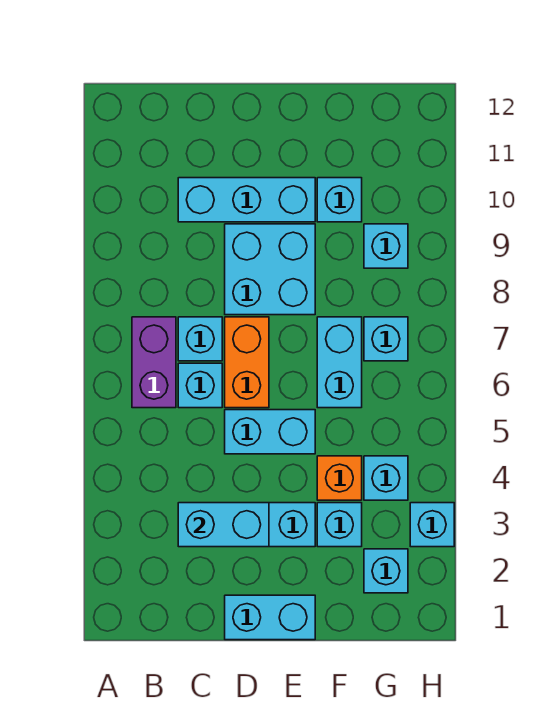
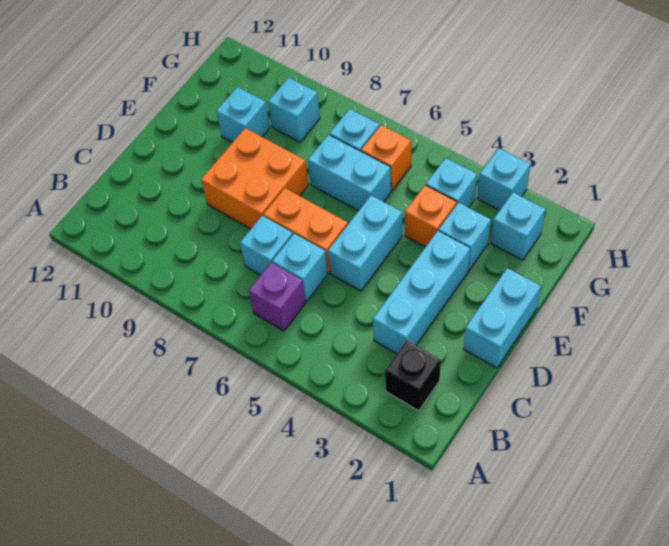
none -> black brick B2 level 1
purple brick B6:B7 level 1 -> purple brick B6 level 1
cyan brick C3:D3 level 2 -> none
cyan brick C10:E10 level 1 -> none
cyan brick D8:E9 level 1 -> orange brick D8:E9 level 1
none -> orange brick G6 level 1

